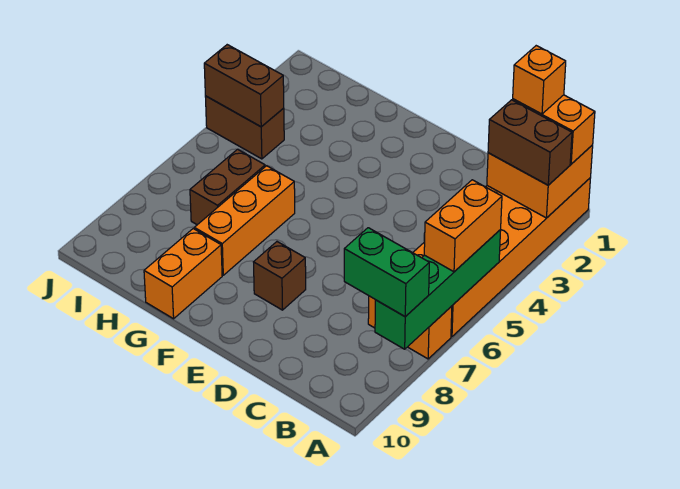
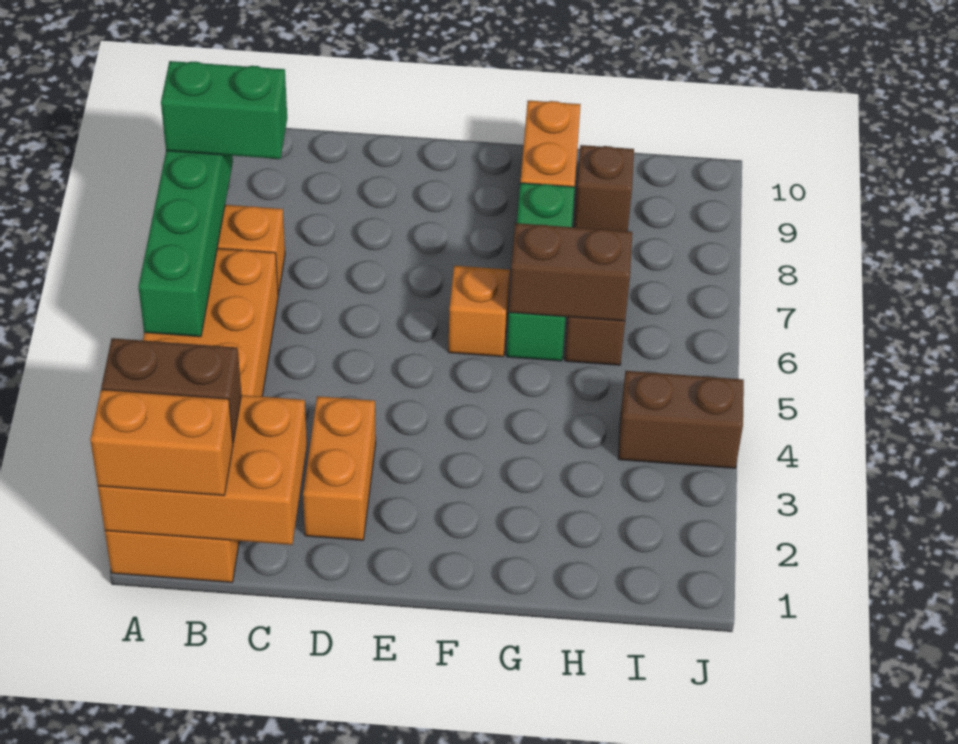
orange brick A1:B2 level 2 -> orange brick A1:C2 level 2
orange brick A5:A6 level 3 -> orange brick D2:D3 level 1
orange brick B1 level 4 -> orange brick F6 level 1
brown brick E8 level 1 -> brown brick H9 level 1
orange brick G6:G8 level 1 -> green brick G6:G8 level 1
brown brick I4:J4 level 2 -> brown brick G6:H6 level 2

